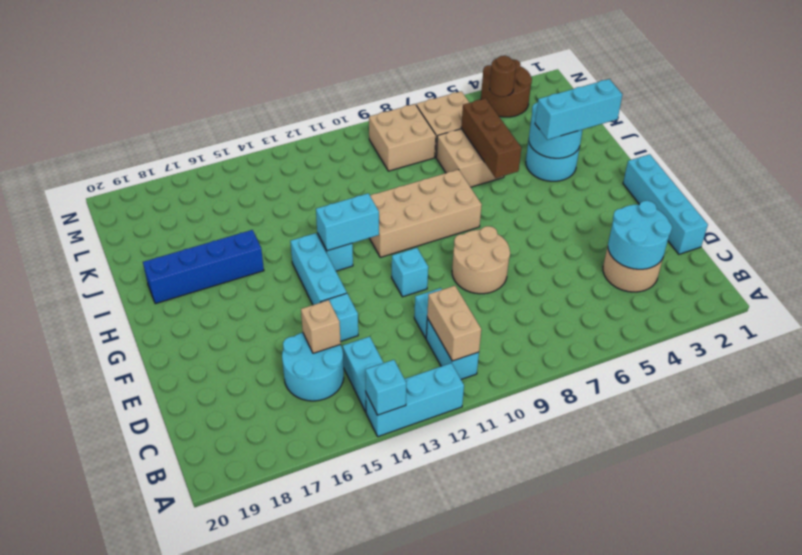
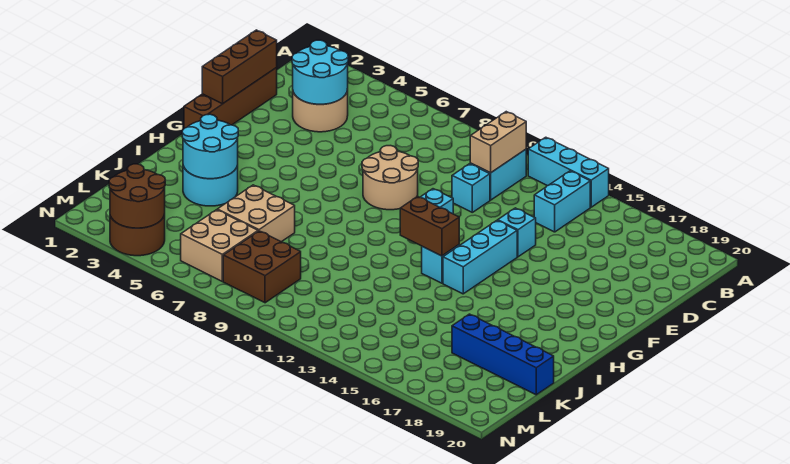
cyan brick A14 level 2 -> none
cyan round brick C15:D16 level 1 -> none
cyan brick D1:G1 level 1 -> brown brick D1:G1 level 1
tan brick D15 level 2 -> none
tan brick H8:I11 level 1 -> none
cyan brick H12:H13 level 2 -> brown brick H12:H13 level 2
cyan brick I2:I4 level 3 -> none
brown brick I6:K6 level 2 -> brown brick D1:F1 level 2
blue brick I16:I19 level 1 -> blue brick K17:K20 level 1
tan brick L8:M9 level 1 -> brown brick L8:M9 level 1
brown round brick M4 level 2 -> brown round brick M3:N4 level 2

